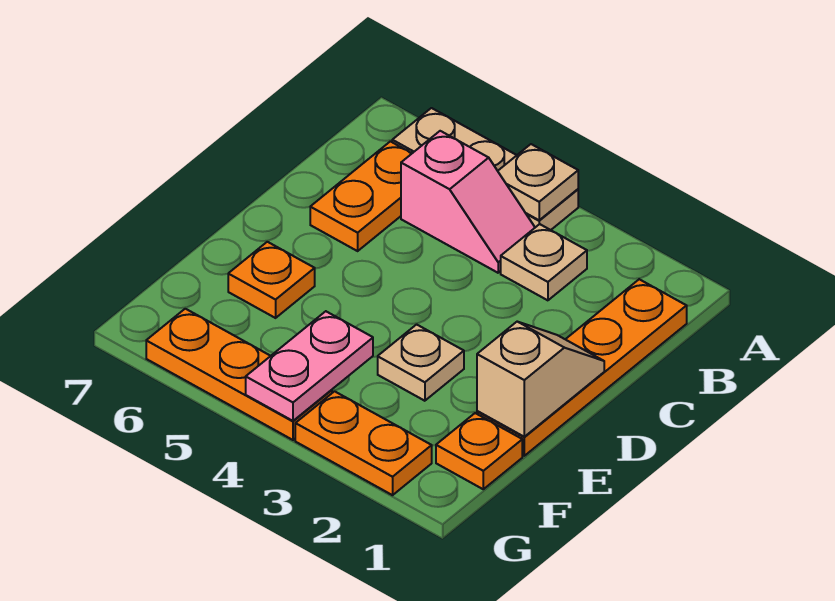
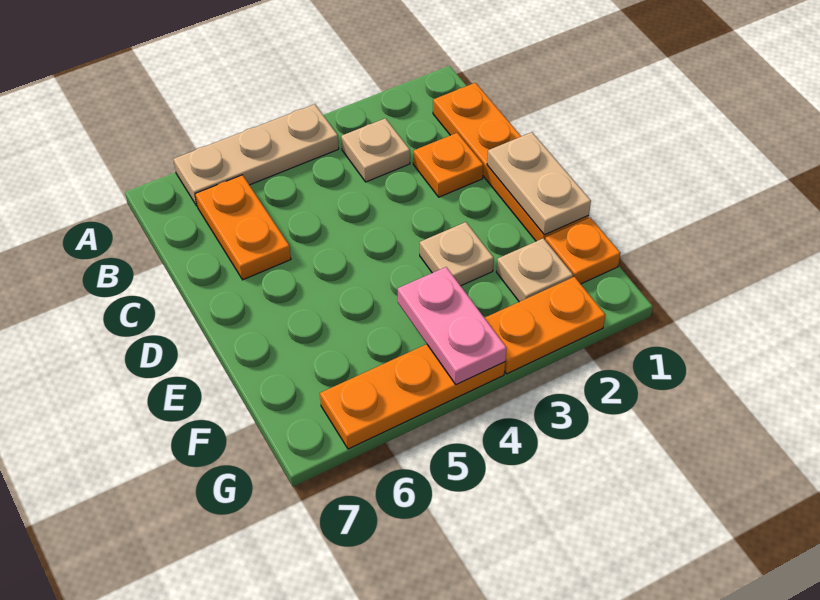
tan plate A4 level 2 -> tan plate F2 level 1
pink slope B4:B5 level 1 top 5 -> none
tan slope D1:E1 level 2 top E -> tan plate D1:E1 level 2
orange plate E6 level 1 -> orange plate C2 level 1

